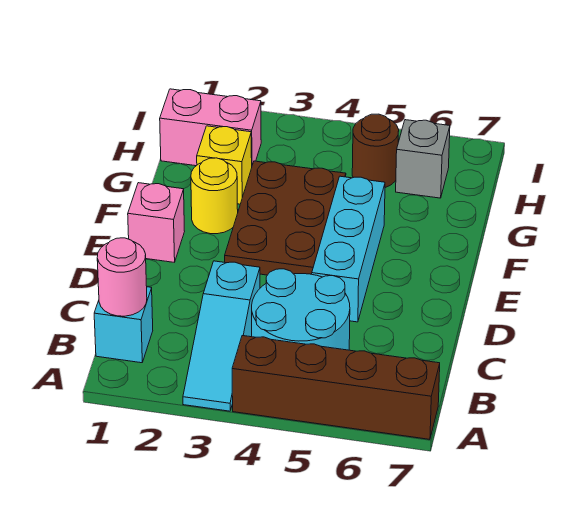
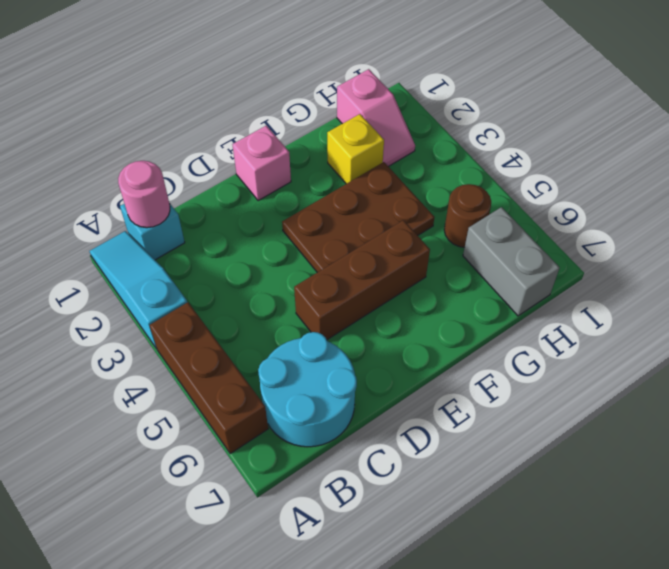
cyan slope A3:C3 level 1 top C -> cyan slope A1:A3 level 1 top 3
brown brick A4:A7 level 1 -> brown brick A4:A6 level 1
cyan round brick B4:C5 level 1 -> cyan round brick B6:C7 level 1
cyan brick D5:F5 level 1 -> brown brick D5:F5 level 1
yellow round brick F2 level 1 -> none
pink brick H1:H2 level 1 -> pink slope H1:H2 level 1 top 1
grey brick H6 level 1 -> grey brick H6:H7 level 1

